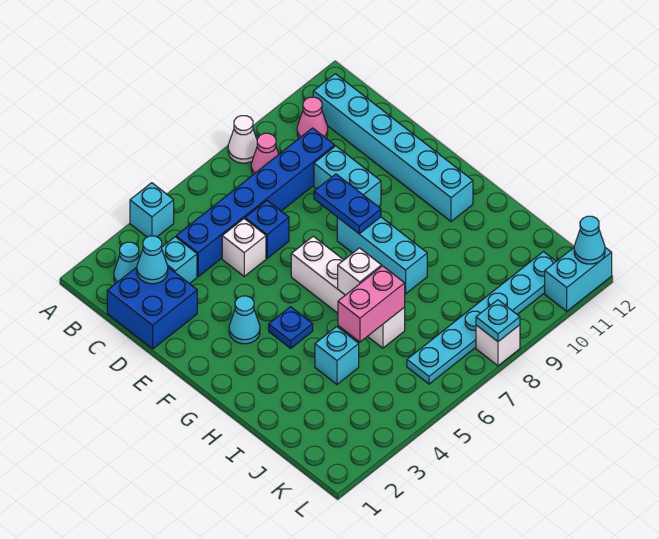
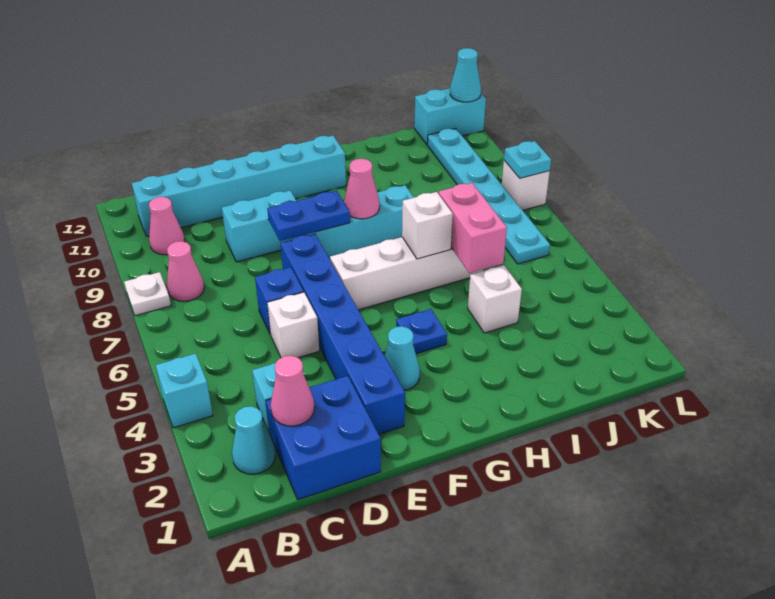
white cone A8 level 1 -> white plate A8 level 1
cyan cone C2 level 2 -> pink cone C2 level 2
blue brick C4:C9 level 1 -> blue brick E2:E7 level 1
none -> pink cone G8 level 2
cyan brick I4 level 1 -> white brick I4 level 1
cyan brick L11:L12 level 1 -> cyan brick K12:L12 level 1

